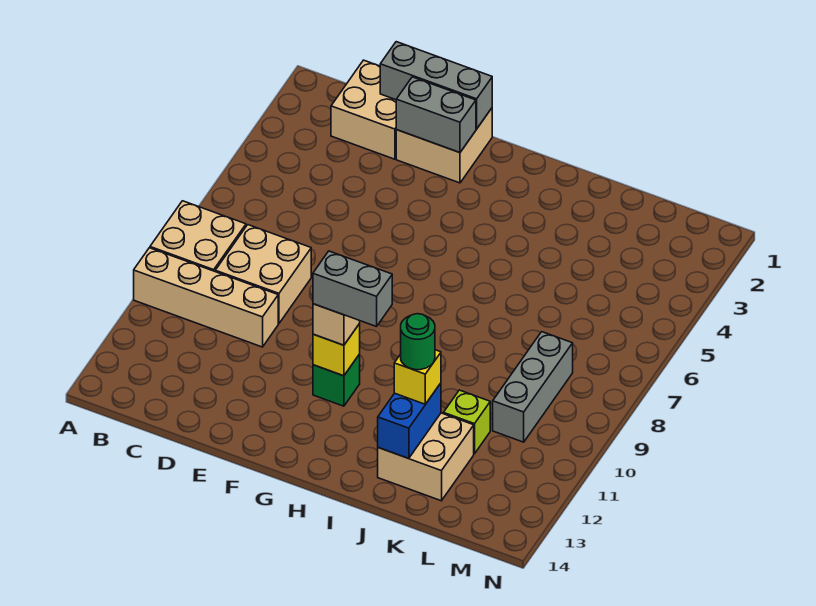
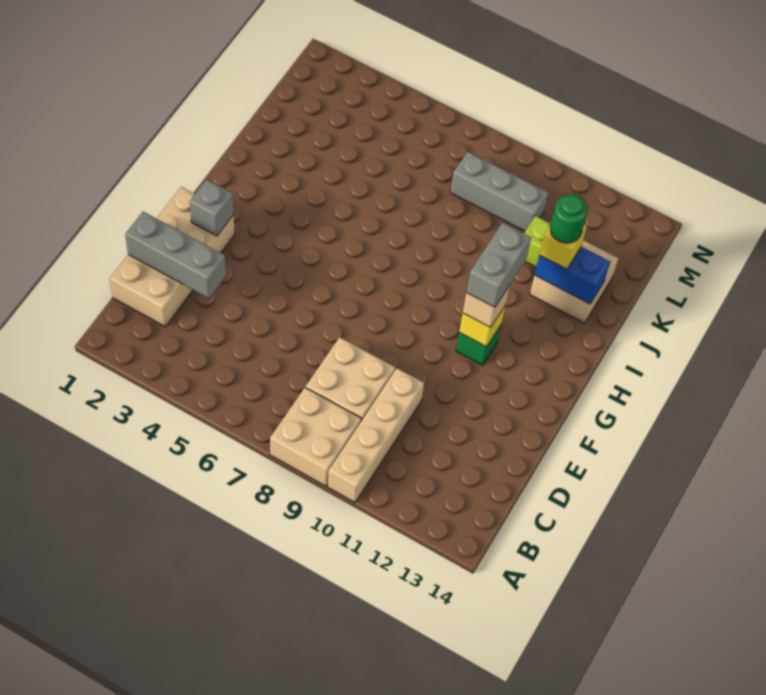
grey brick D1:F1 level 2 -> grey brick D1:D3 level 2
grey brick E2:F2 level 2 -> grey brick F2 level 2

